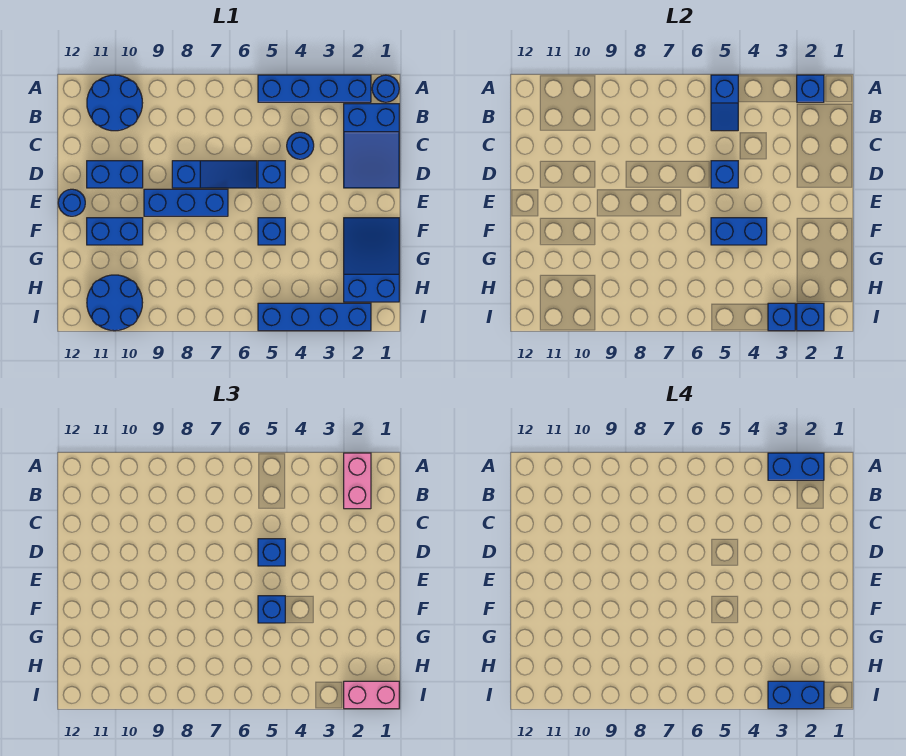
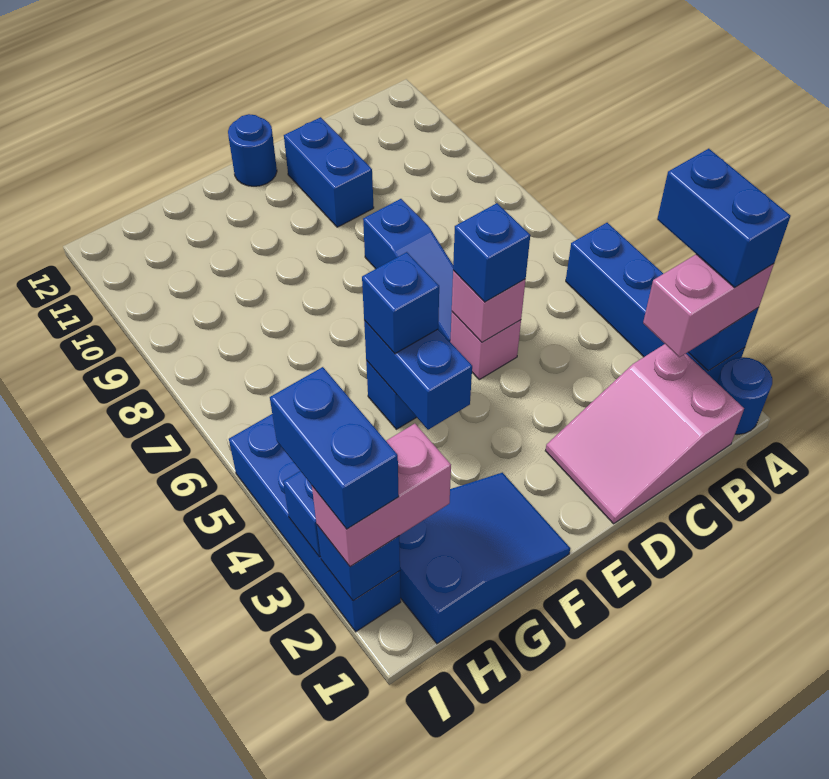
blue slope A5:B5 level 2 top A -> none
blue round brick A10:B11 level 1 -> none
blue slope B1:D2 level 1 top B -> pink slope B1:D2 level 1 top B
blue round brick C4 level 1 -> none
blue brick D5 level 1 -> pink brick D5 level 1
blue brick D5 level 2 -> pink brick D5 level 2
blue brick E7:E9 level 1 -> none
blue brick F10:F11 level 1 -> none
blue round brick H10:I11 level 1 -> none
pink brick I1:I2 level 3 -> pink brick H2:I2 level 3

